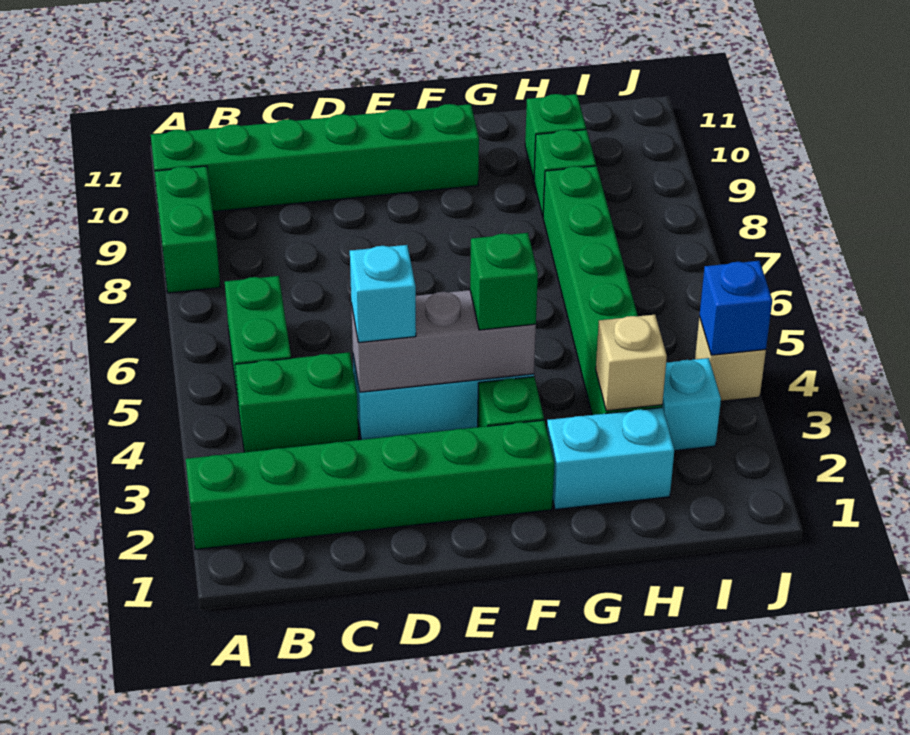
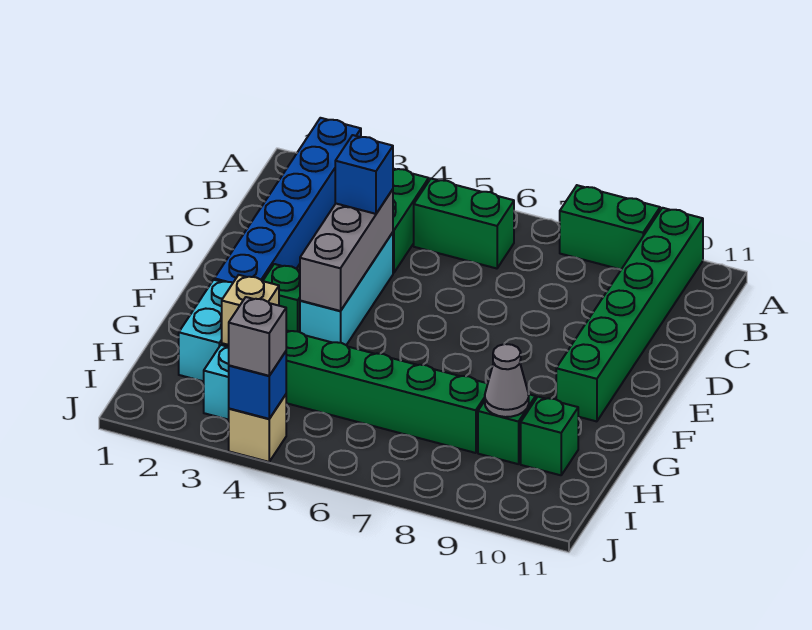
green brick A2:F2 level 1 -> blue brick A2:F2 level 1
cyan brick D4 level 3 -> blue brick D4 level 3
green brick F4 level 3 -> none
none -> grey cone H9 level 2
none -> grey brick J4 level 3

